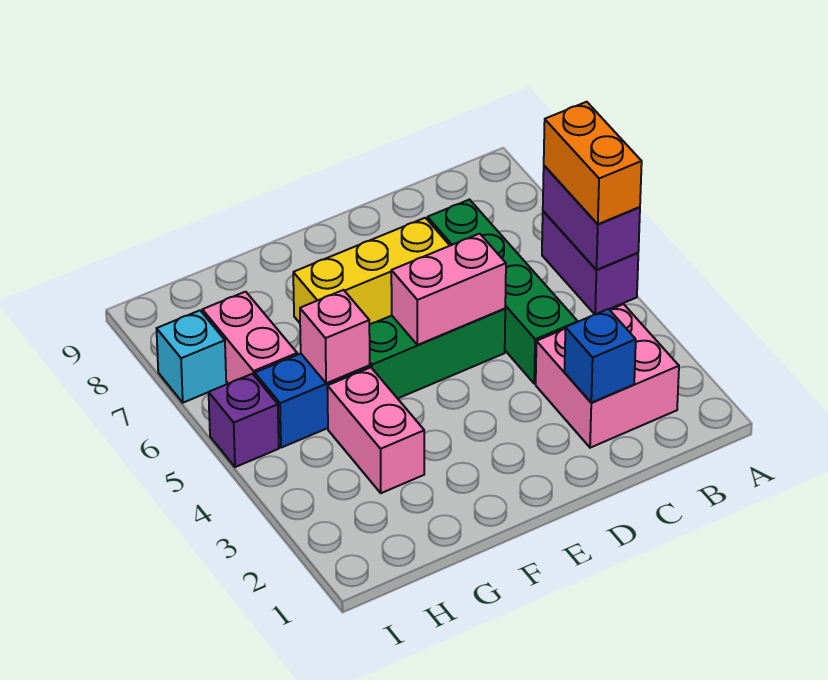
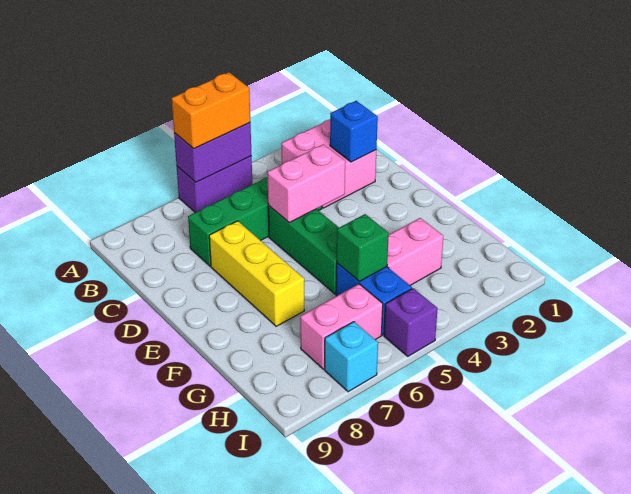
pink brick D5:E5 level 2 -> pink brick D4:D5 level 2
pink brick G5 level 2 -> green brick G5 level 2

